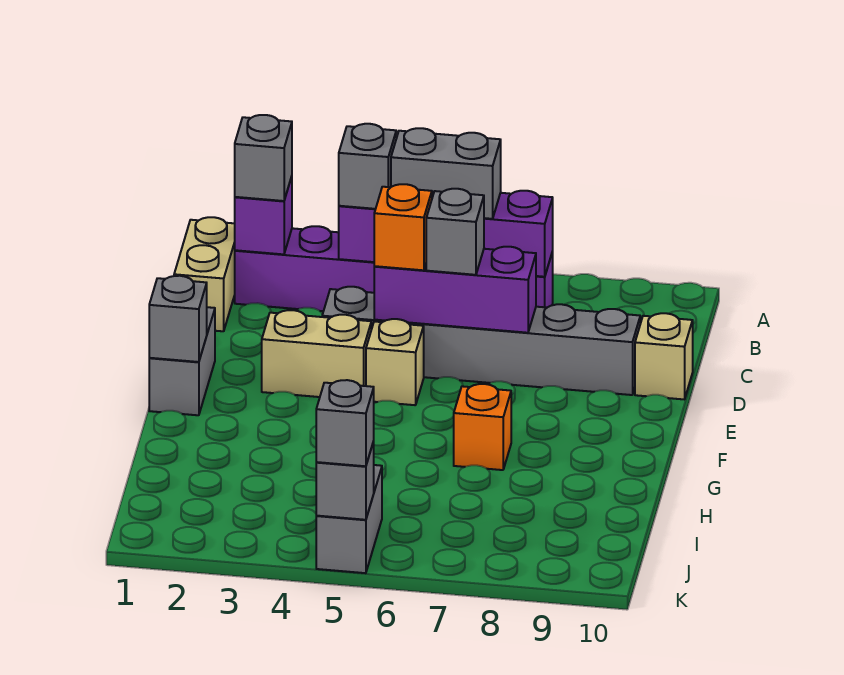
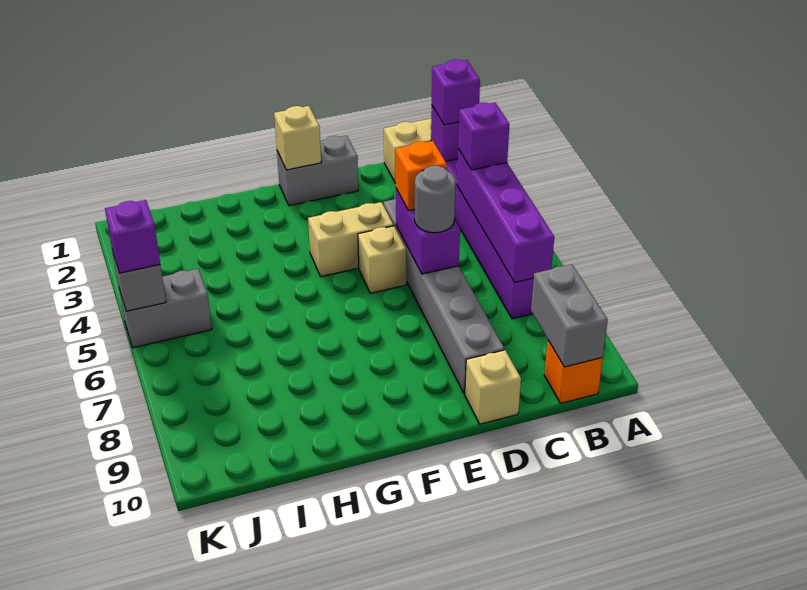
grey brick B2 level 3 -> purple brick B2 level 3
grey brick B4 level 3 -> purple brick B4 level 3
grey brick B5:B6 level 3 -> grey brick B9:B10 level 2
purple brick D5:D7 level 2 -> purple brick D5:D6 level 2
grey brick D6 level 3 -> grey round brick D6 level 3
tan brick E3:E4 level 1 -> tan brick E4:F4 level 1
grey brick F1 level 2 -> tan brick F1 level 2
orange brick G7 level 1 -> orange brick B10 level 1
grey brick K5 level 3 -> purple brick K5 level 3

